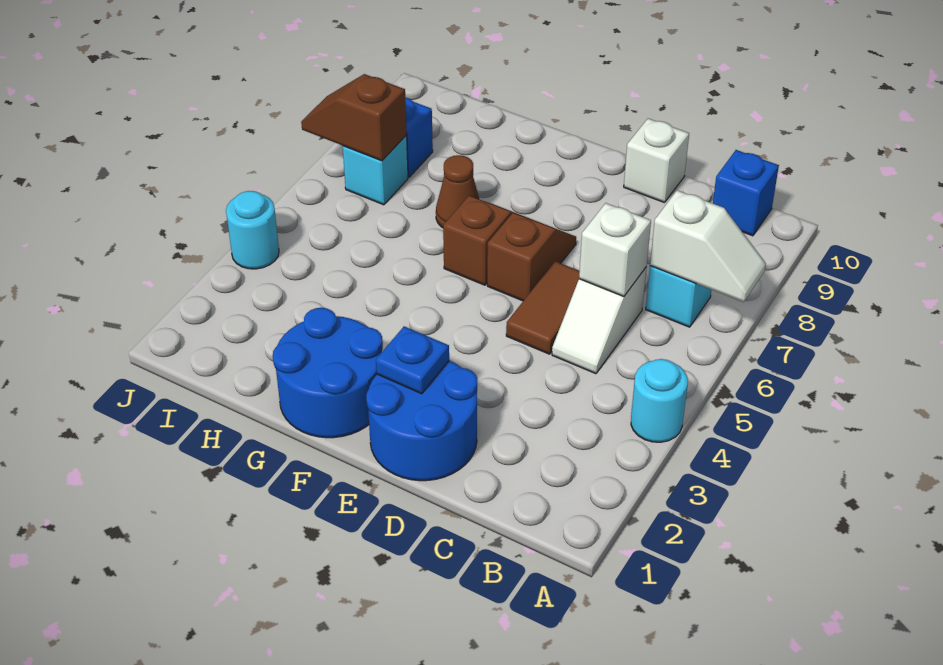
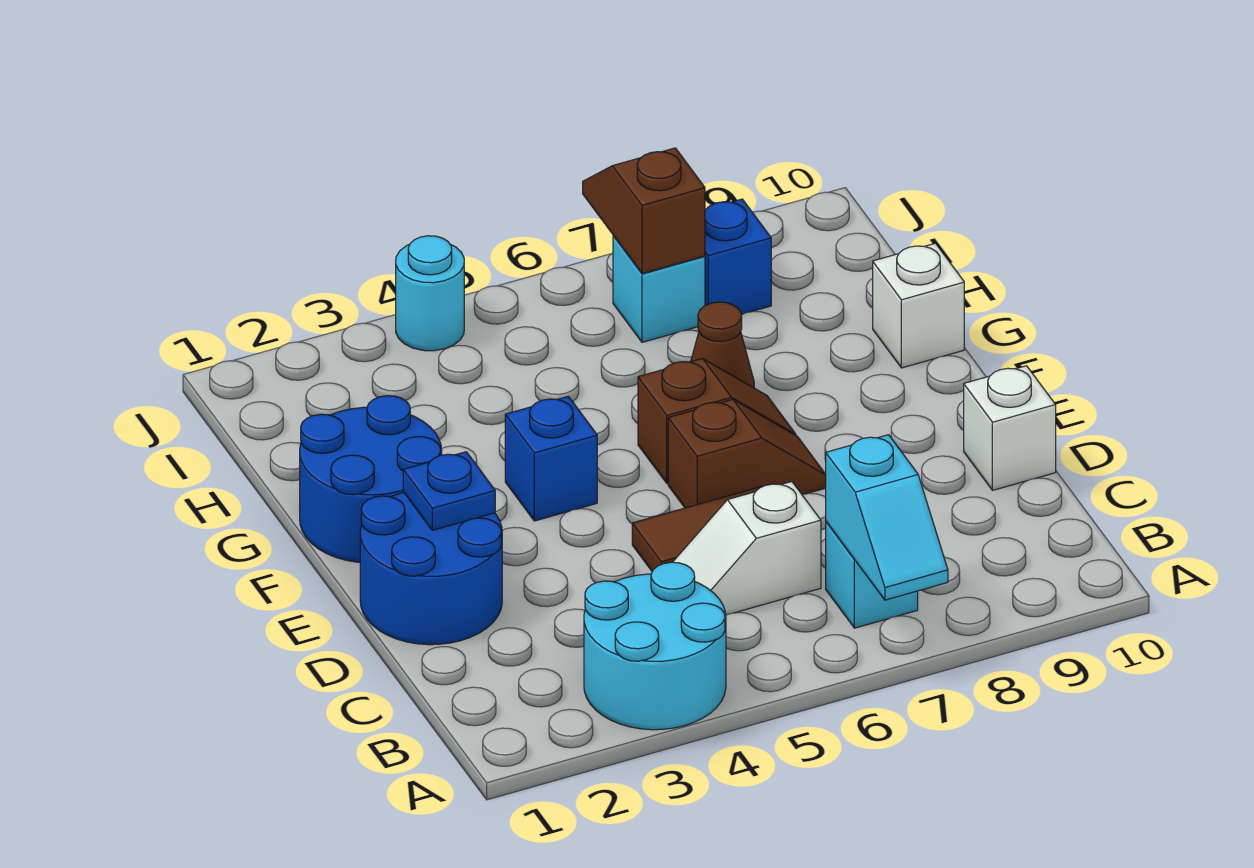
cyan round brick A4 level 1 -> cyan round brick A3:B4 level 1
white slope A7:B7 level 2 top B -> cyan slope A7:B7 level 2 top B
blue brick B10 level 1 -> blue brick F4 level 1
white brick C6 level 2 -> white brick G10 level 1

